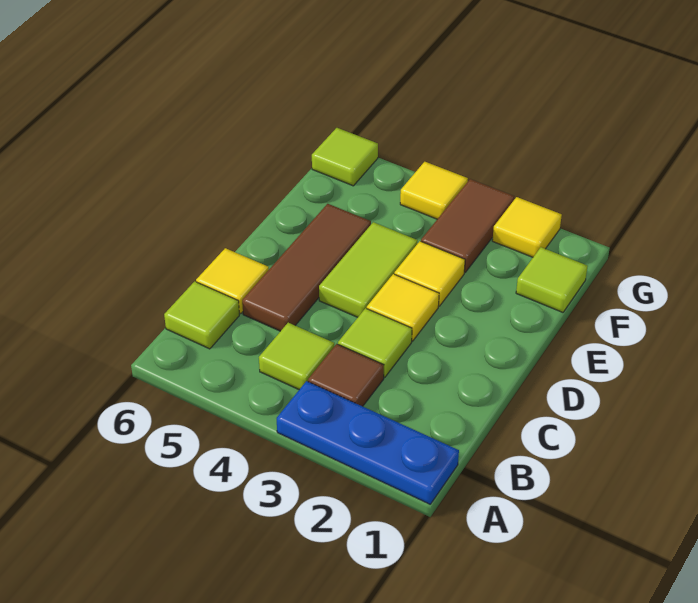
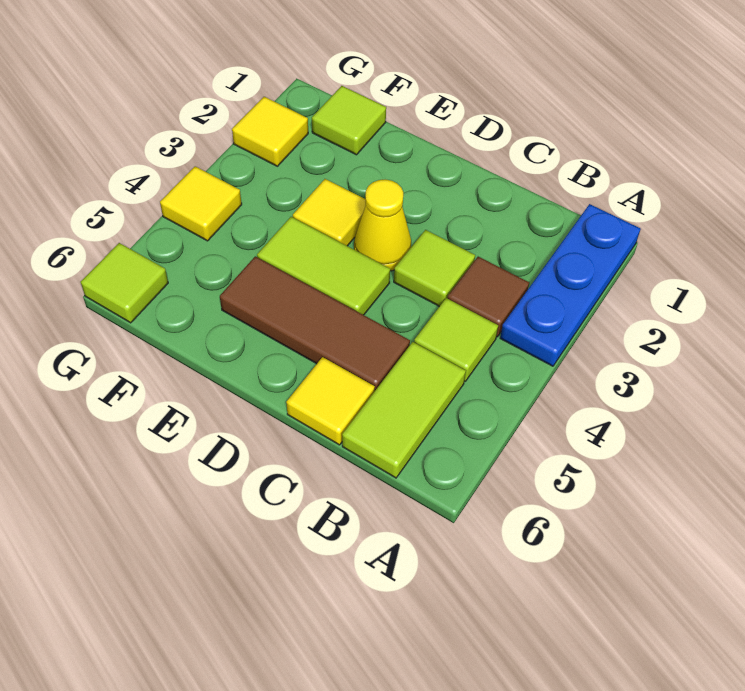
lime tile B6 level 1 -> lime tile B5:B6 level 1
yellow tile D3 level 1 -> yellow cone D3 level 1
brown tile F3:G3 level 1 -> none

